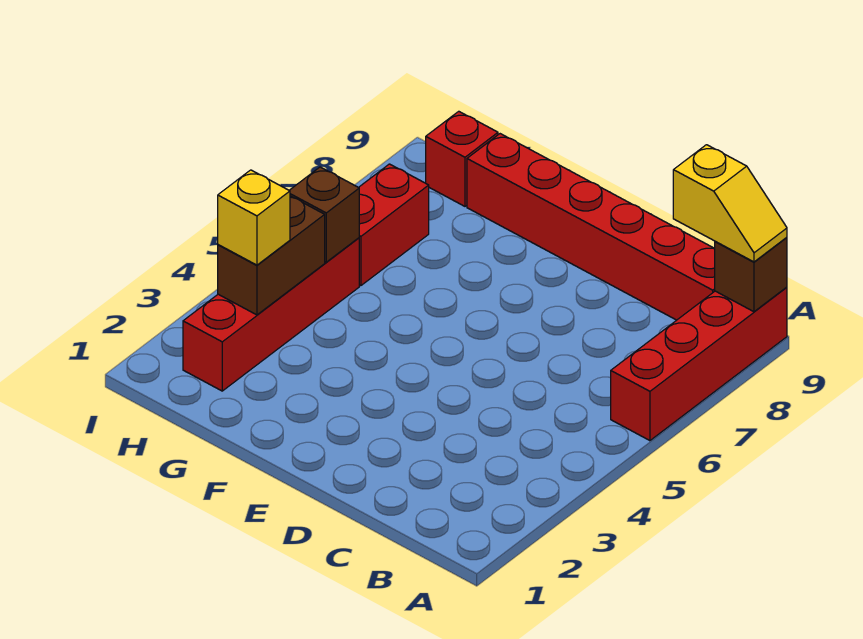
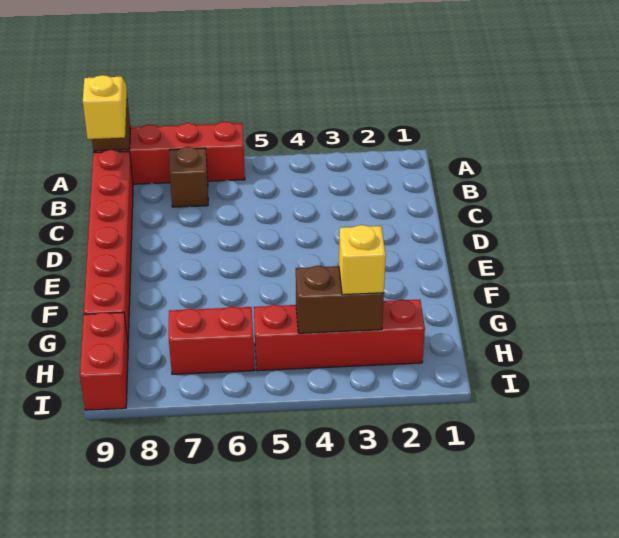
brown brick H5 level 2 -> brown brick B7 level 1
red brick H9 level 1 -> red brick H9:I9 level 1

